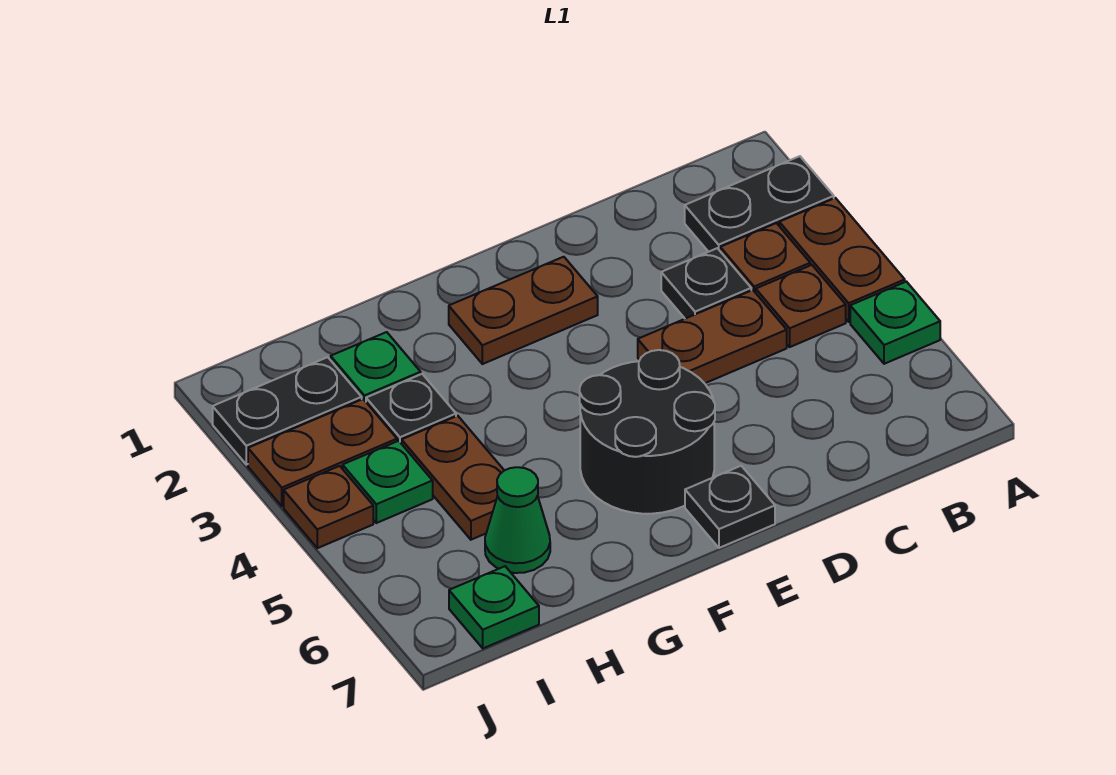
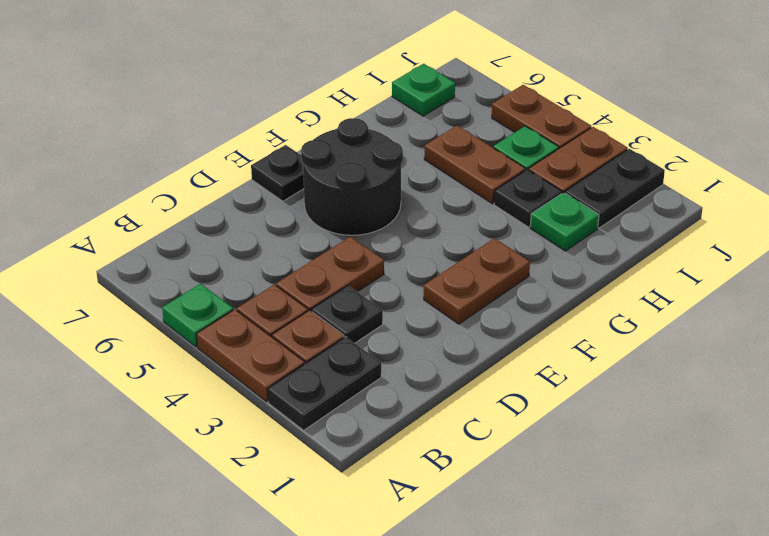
green cone H6 level 1 -> none
brown plate J4 level 1 -> brown plate J4:J5 level 1

